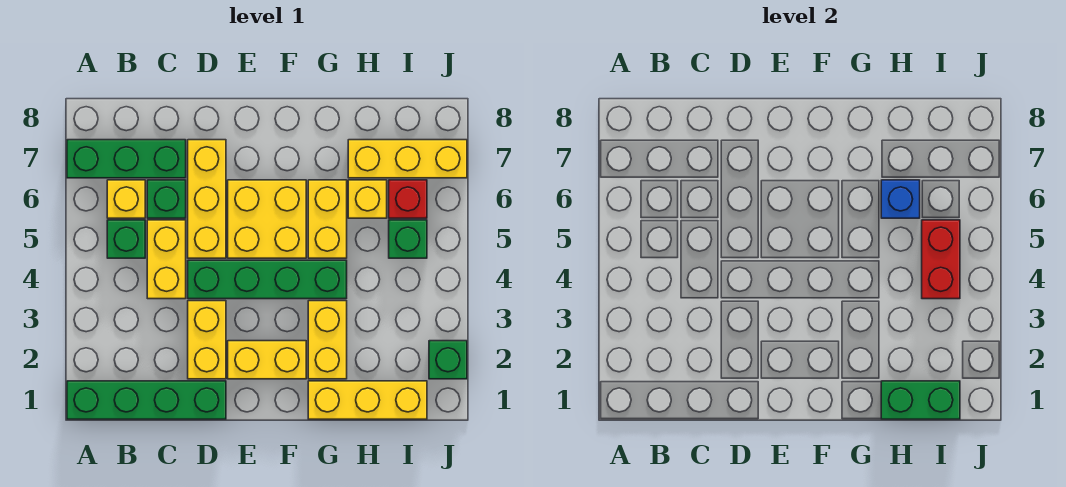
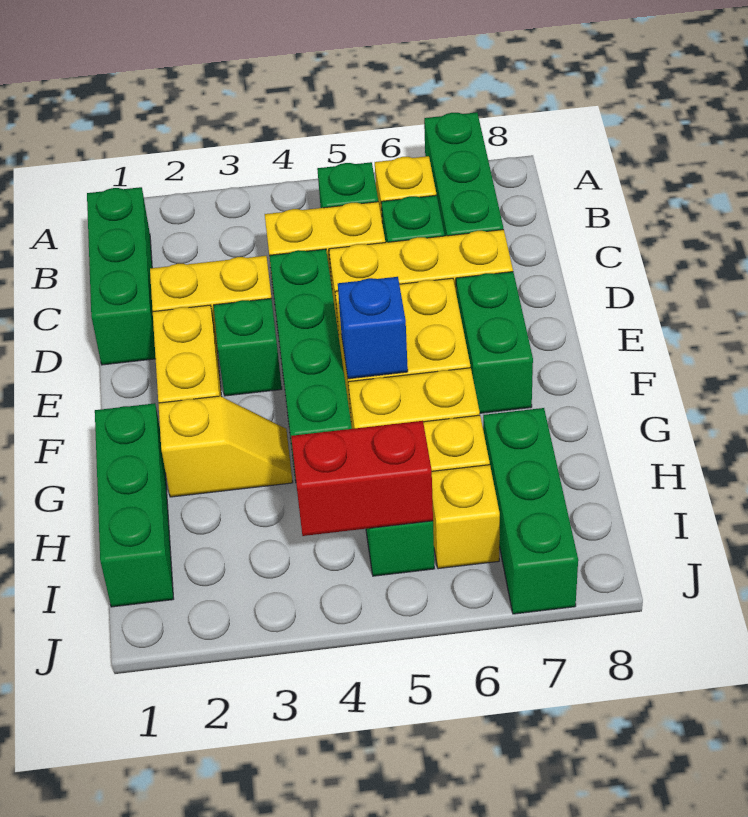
green brick A1:D1 level 1 -> green brick B1:D1 level 1
yellow brick G1:I1 level 1 -> green brick G1:I1 level 1
yellow brick G2:G3 level 1 -> yellow slope G2:G3 level 1 top 2
green brick H1:I1 level 2 -> green brick E7:F7 level 1
blue brick H6 level 2 -> blue brick F5 level 2
yellow brick H7:J7 level 1 -> green brick H7:J7 level 1
red brick I6 level 1 -> yellow brick I6 level 1
green brick J2 level 1 -> green brick E3 level 1

